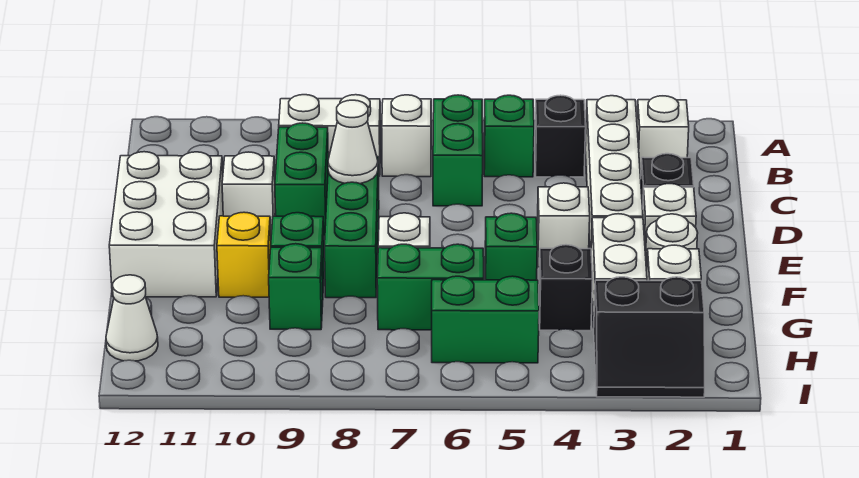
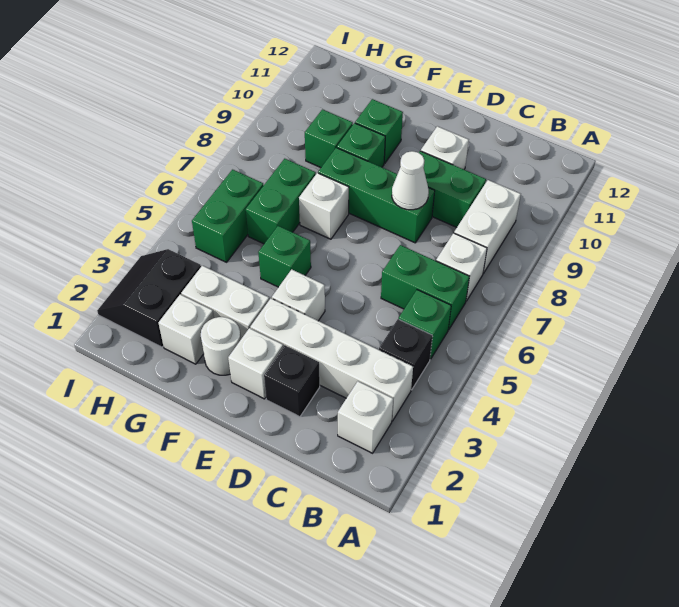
white brick D11:F12 level 1 -> none
yellow brick F10 level 1 -> green brick F10 level 1
black brick G4 level 1 -> none
white cone H12 level 1 -> none

